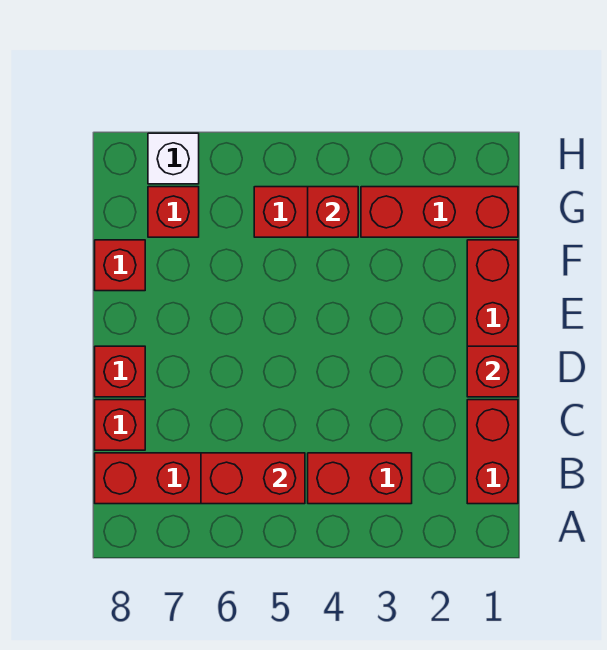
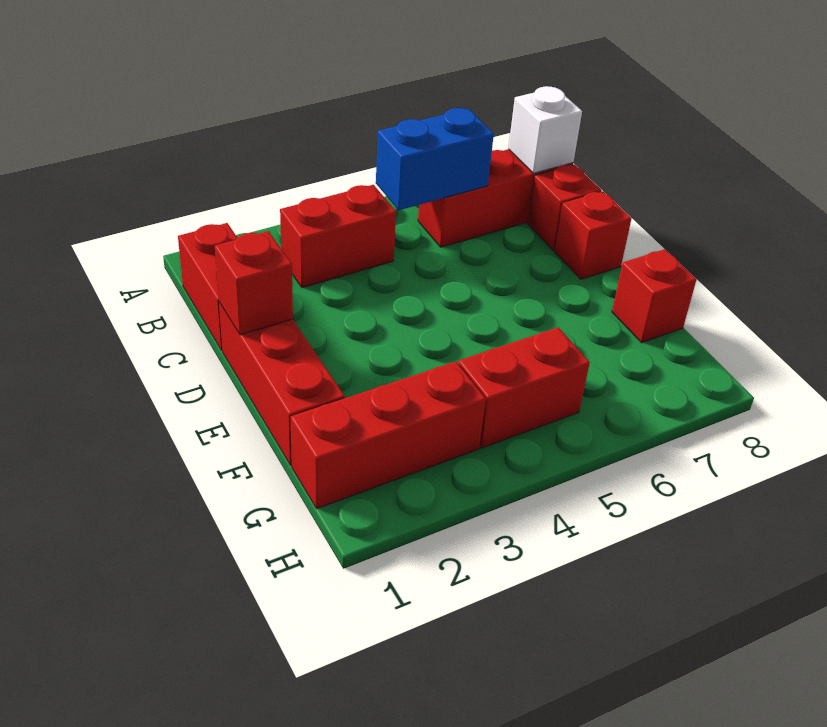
red brick B5:B6 level 2 -> blue brick B5:B6 level 2
red brick G4 level 2 -> none
red brick G7 level 1 -> none
white brick H7 level 1 -> white brick B8 level 2

